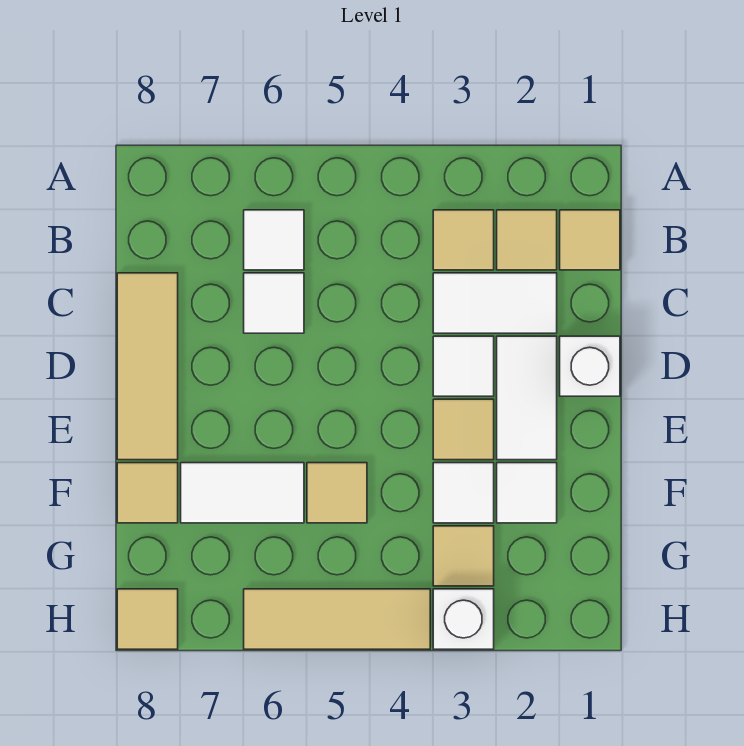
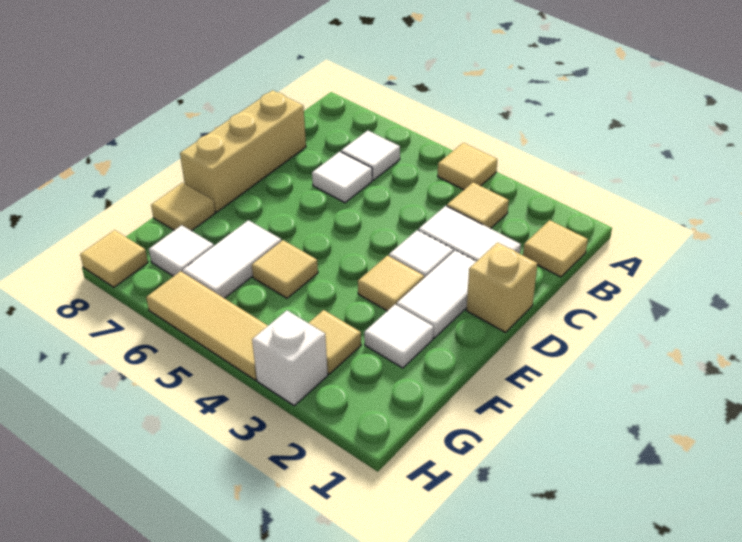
tan tile B2 level 1 -> tan tile A4 level 1
tan tile C8:E8 level 1 -> tan brick C8:E8 level 1
white brick D1 level 1 -> tan brick D1 level 1
white tile F3 level 1 -> white tile G7 level 1
white tile F6:F7 level 1 -> white tile F6:G6 level 1

